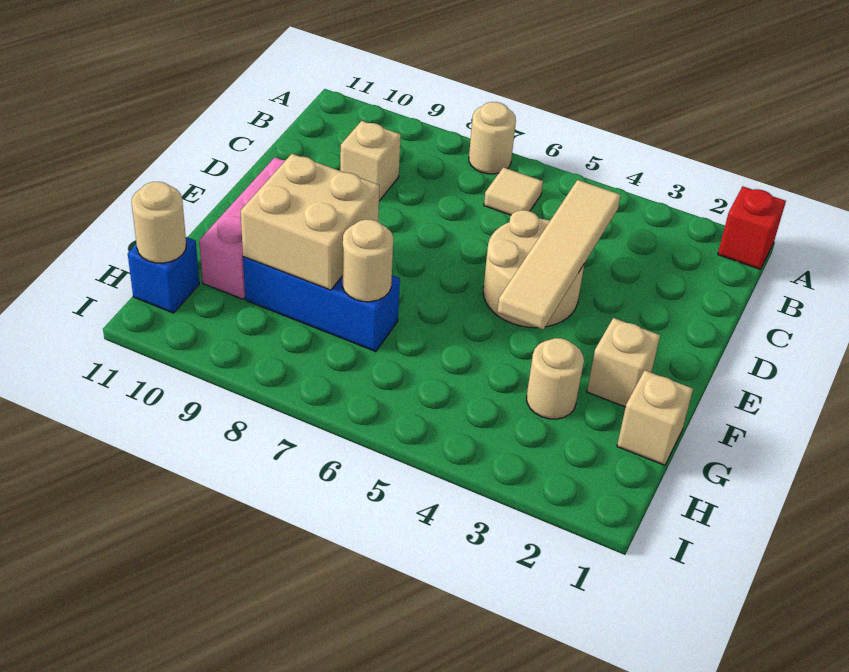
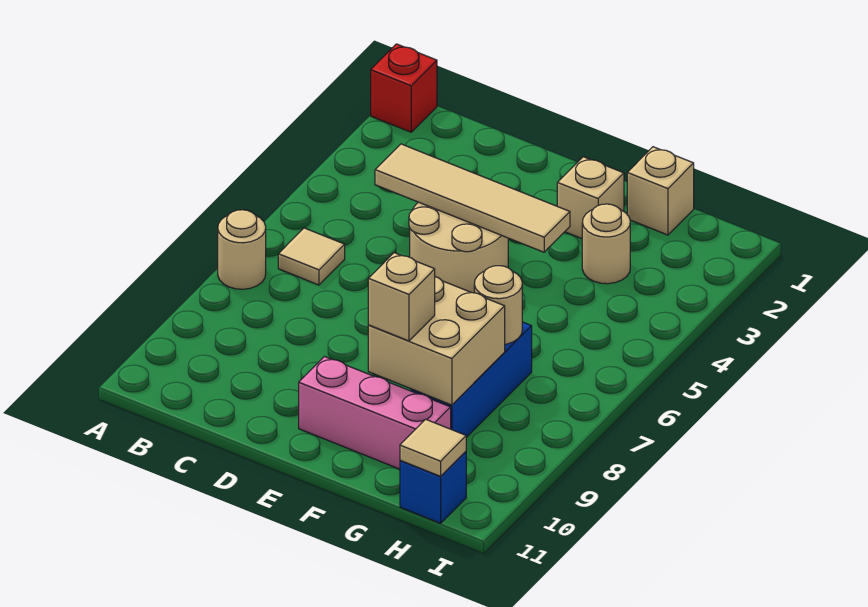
tan brick C9 level 1 -> tan brick F9 level 3
tan round brick H11 level 2 -> tan tile H11 level 2

